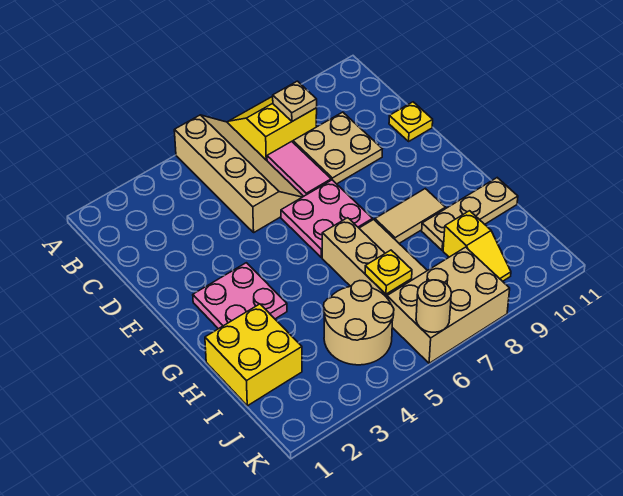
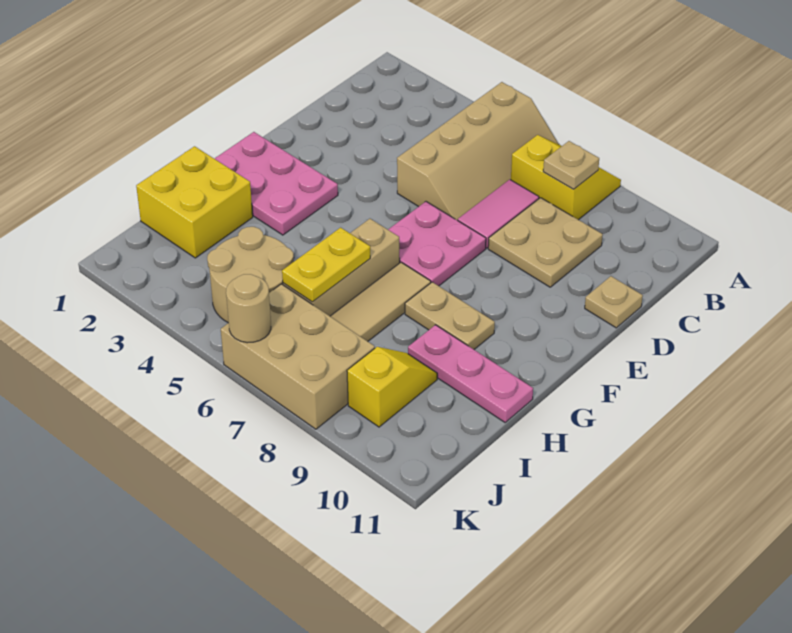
yellow plate D11 level 1 -> tan plate D11 level 1
pink plate F2:G3 level 1 -> pink plate F1:G3 level 1
tan tile G8:G9 level 1 -> tan plate G8:G9 level 1
tan plate H9:H11 level 1 -> pink plate H9:H11 level 1
yellow plate I6 level 2 -> yellow plate H6:I6 level 2
yellow slope I9:J9 level 1 top I -> yellow slope I9:J9 level 1 top J

